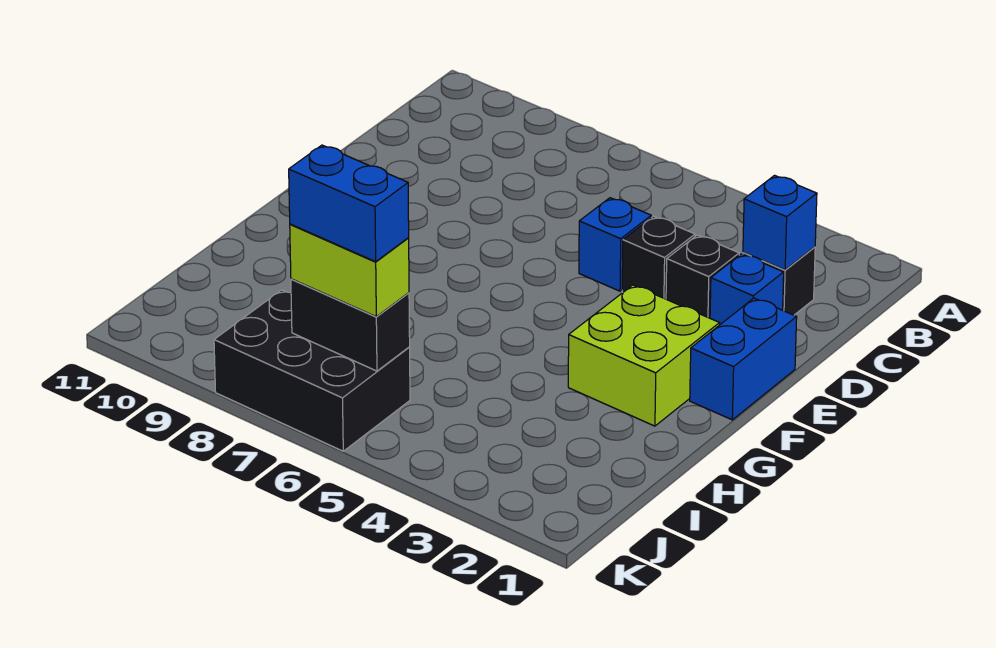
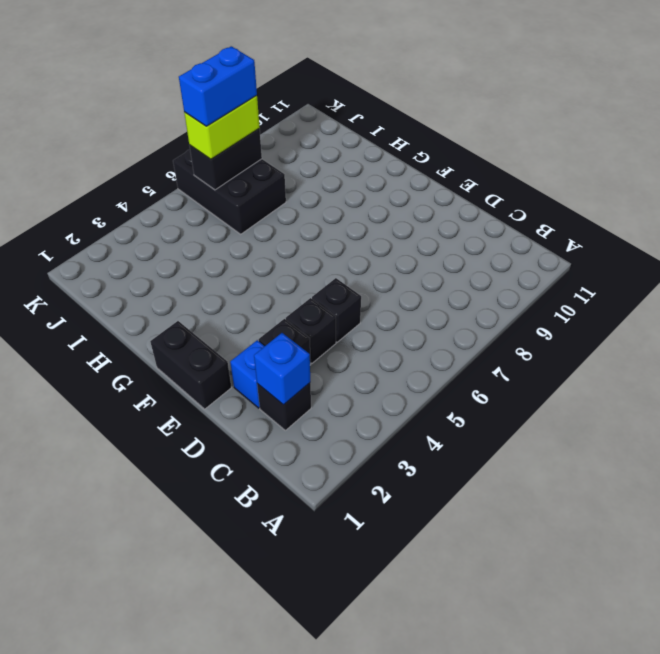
blue brick D5 level 1 -> black brick D5 level 1
blue brick E1:F1 level 1 -> black brick E1:F1 level 1
lime brick F2:G3 level 1 -> none
black brick J6:K8 level 1 -> black brick I6:K7 level 1

